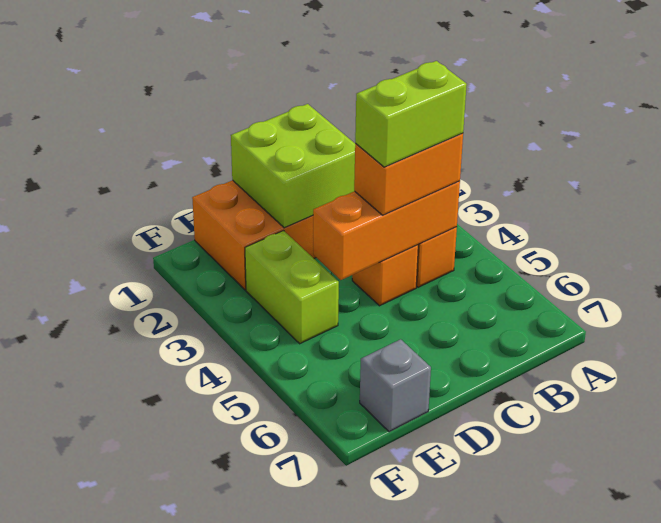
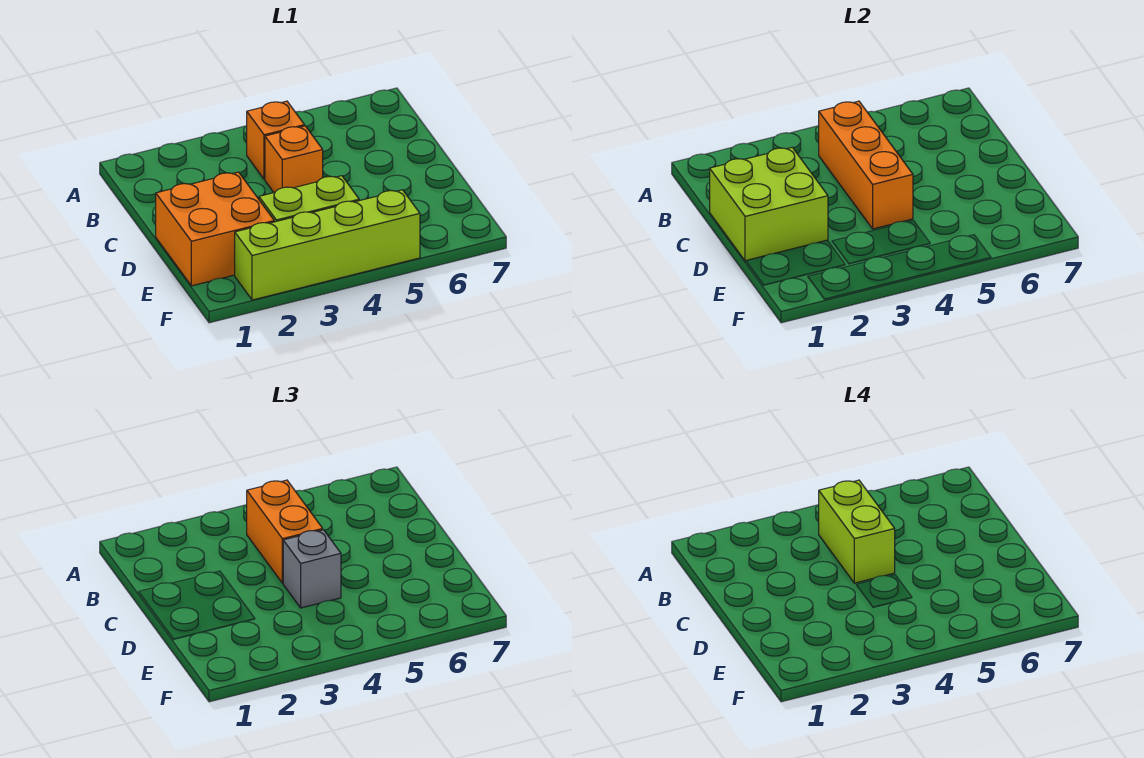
grey brick E7 level 1 -> grey brick D4 level 3
none -> lime brick F2:F5 level 1

